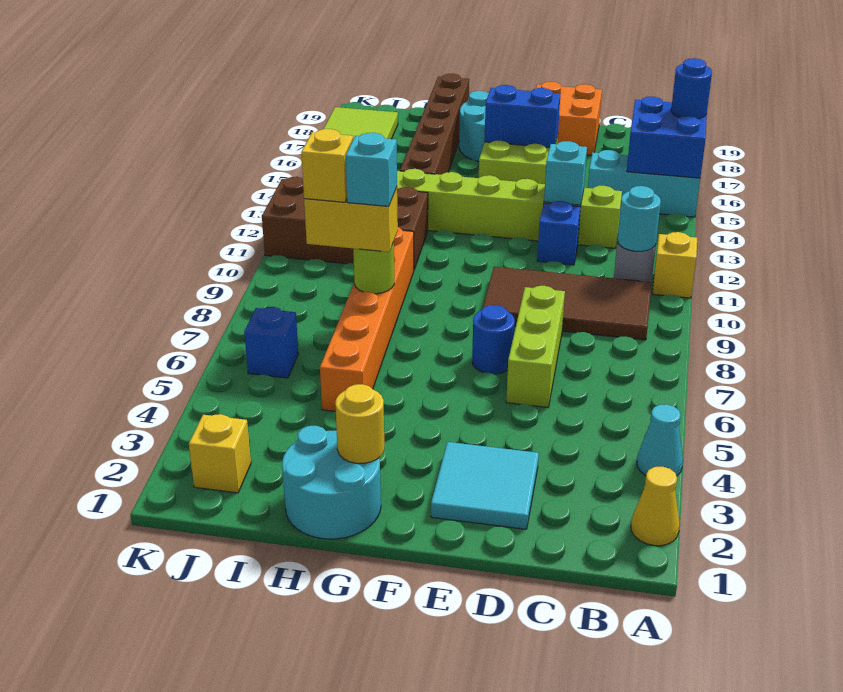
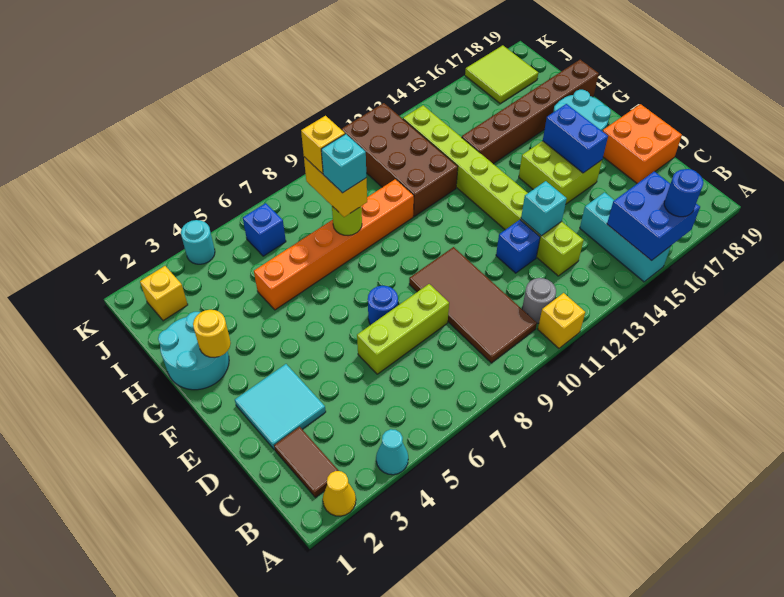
none -> brown tile B2:C2 level 1
cyan round brick B11 level 2 -> cyan round brick K4 level 1

